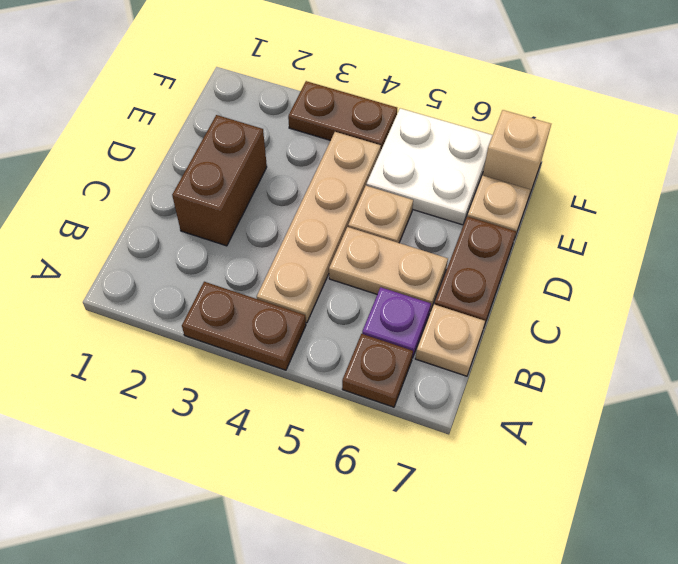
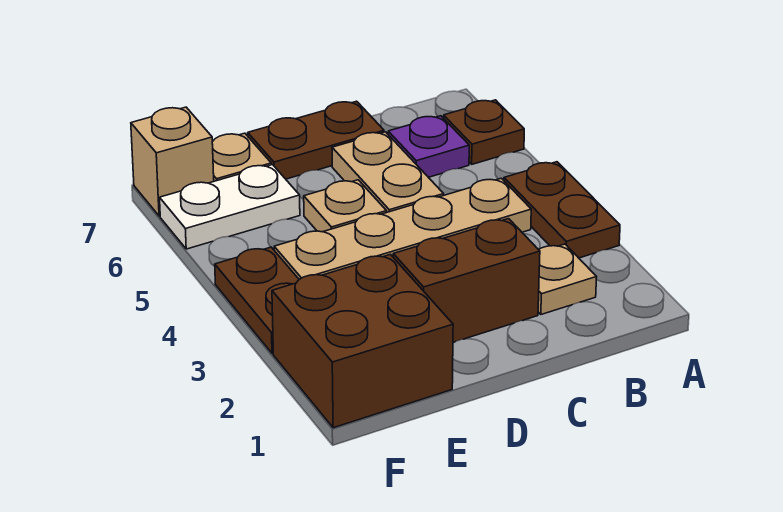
tan plate B7 level 1 -> tan plate B2 level 1
none -> brown brick E1:F2 level 1
white plate E5:F6 level 1 -> white plate E6:F6 level 1

